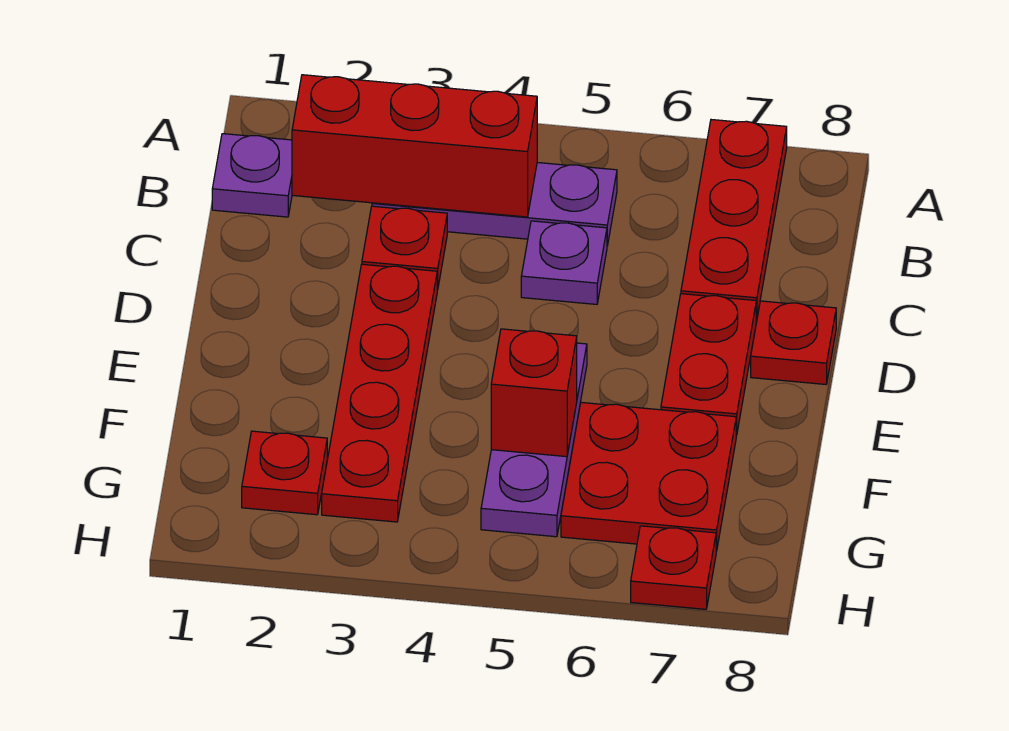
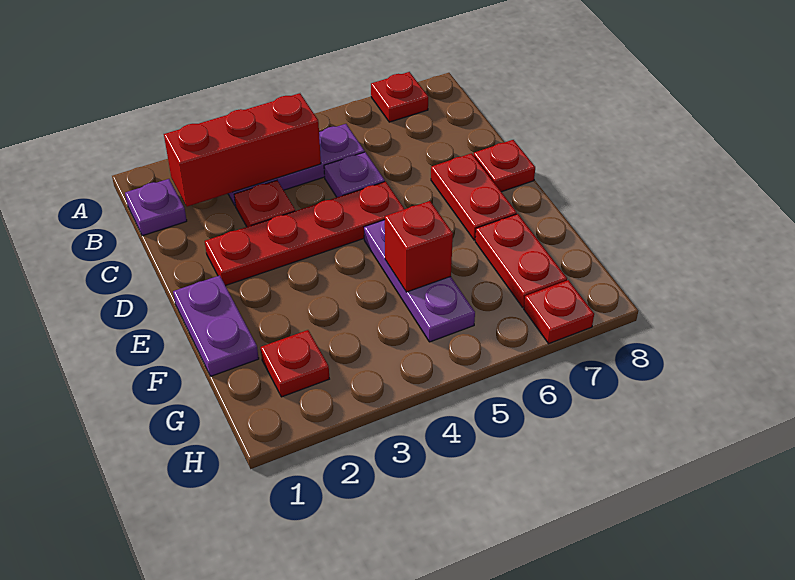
red plate A7:C7 level 1 -> red plate A7 level 1
red plate D3:G3 level 1 -> red plate D2:D5 level 1
none -> purple plate E1:F1 level 1
red plate F6:G7 level 1 -> red plate F7:G7 level 1

